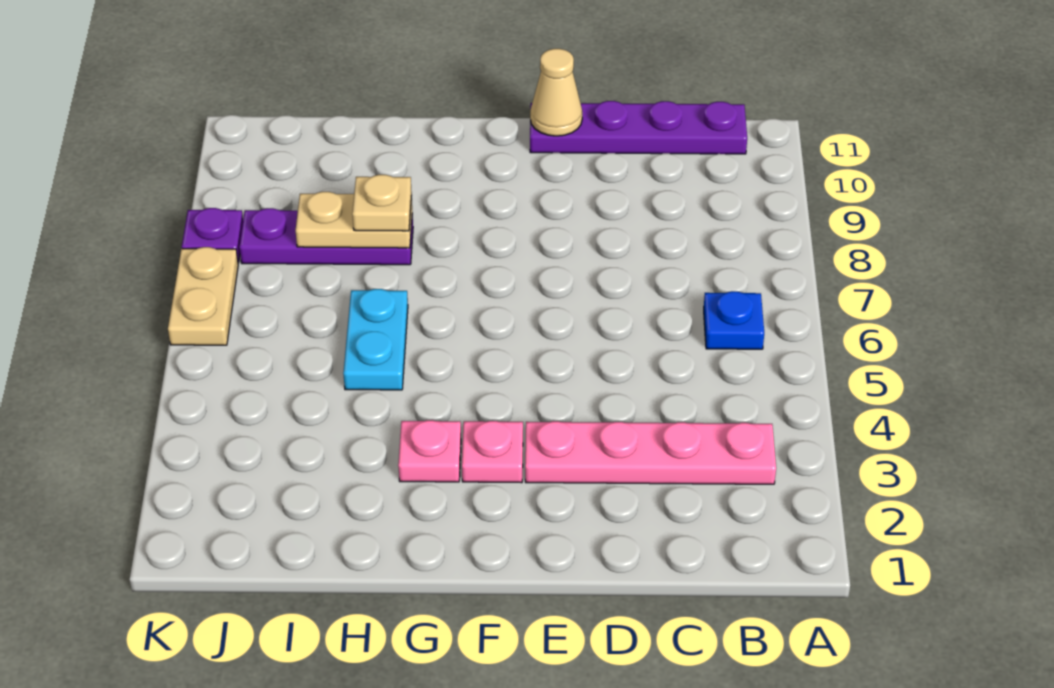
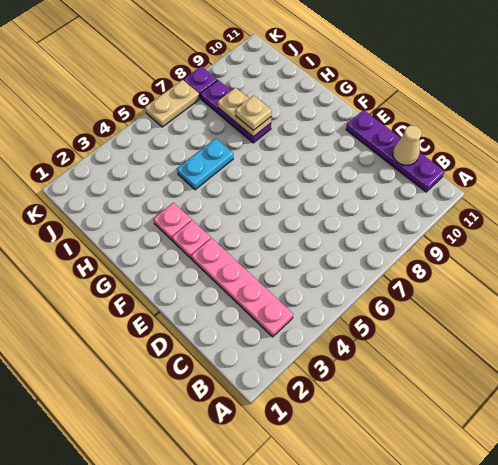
blue plate B6 level 1 -> none
tan cone E11 level 2 -> tan cone C11 level 2

